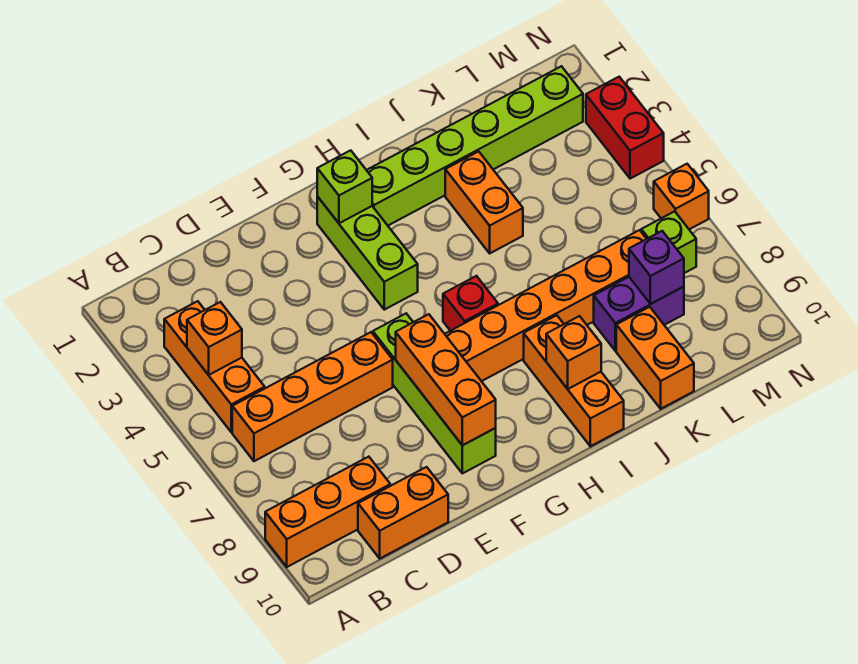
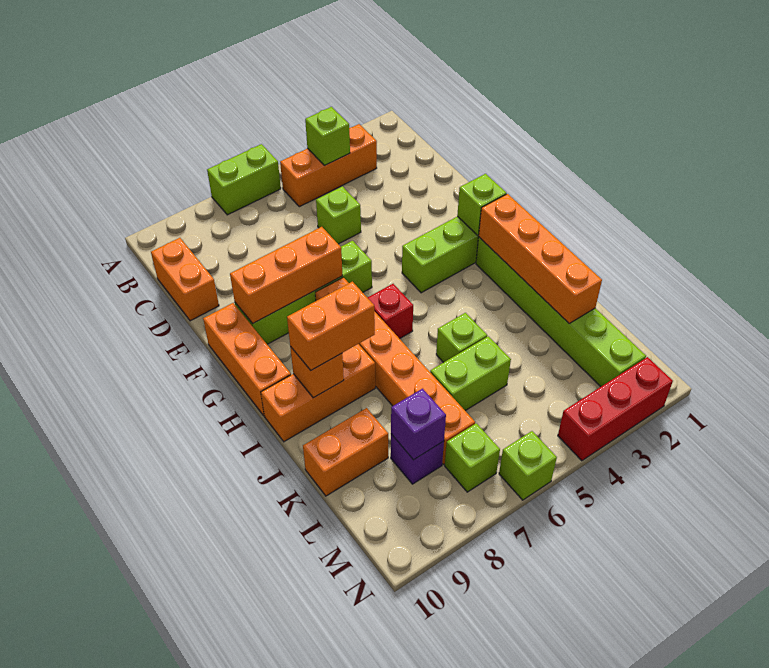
none -> lime brick A6:A7 level 1
orange brick A9:C9 level 1 -> orange brick F10:H10 level 1
orange brick B4 level 2 -> lime brick B4 level 2
orange brick B6:E6 level 1 -> orange brick H2:K2 level 2
none -> lime brick D5 level 1
orange brick J3:J4 level 1 -> orange brick I8:I9 level 3
none -> lime brick J5 level 1
none -> lime brick K5:K6 level 1
purple brick K8:L8 level 1 -> purple brick L8 level 1
red brick N3:N4 level 1 -> red brick N2:N4 level 1
orange brick N6 level 1 -> lime brick N6 level 1

